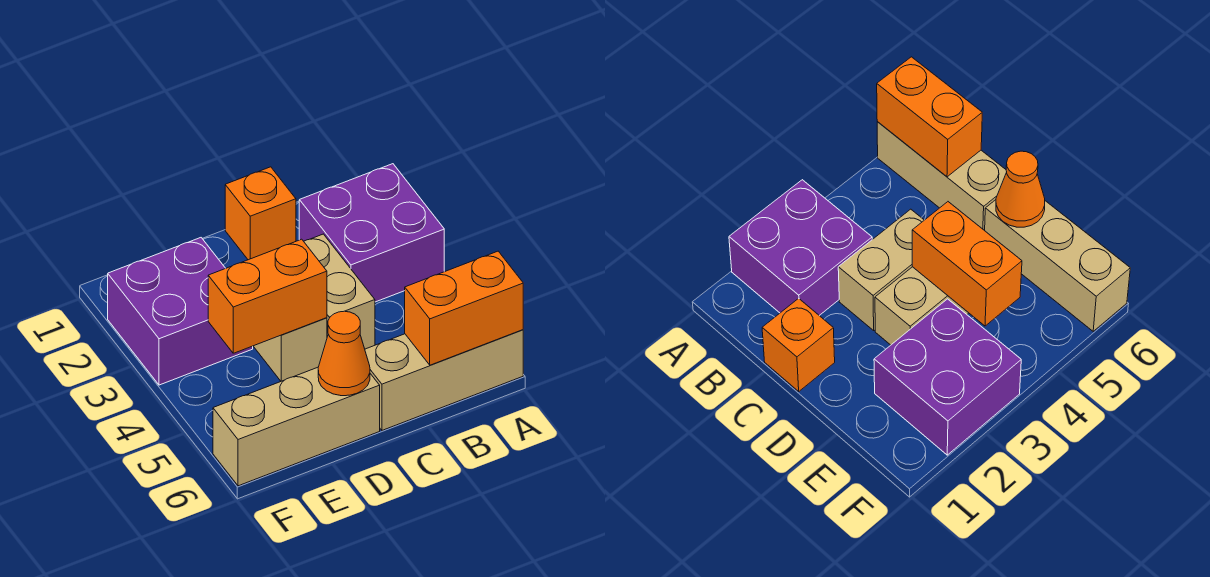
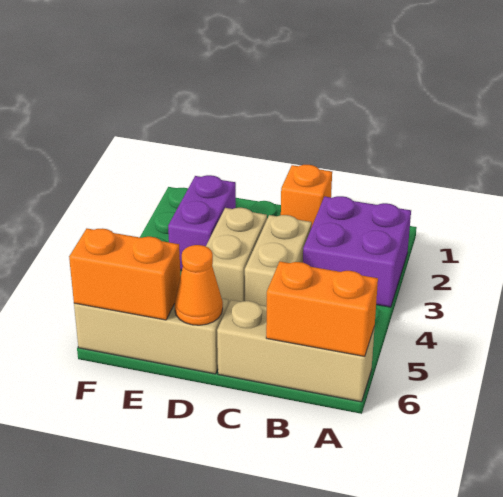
orange brick D4:E4 level 2 -> orange brick E6:F6 level 2
purple brick E2:F3 level 1 -> purple brick E2:E3 level 1

